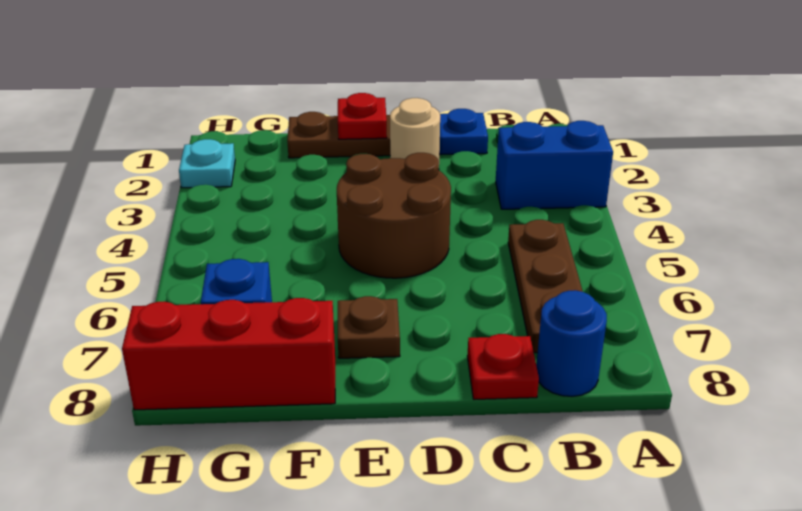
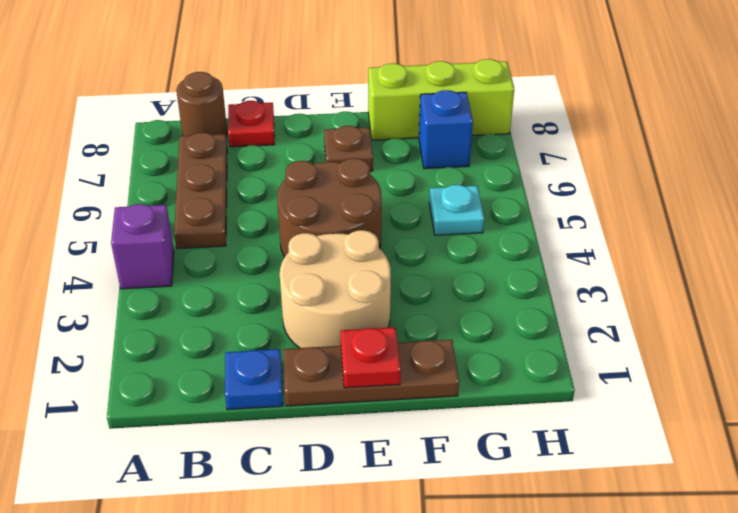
blue brick A3:B3 level 1 -> none
none -> purple brick A4 level 1
blue round brick B8 level 1 -> brown round brick B8 level 1
tan round brick D2 level 1 -> tan round brick D2:E3 level 1
red brick F8:H8 level 1 -> lime brick F8:H8 level 1
cyan plate H2 level 1 -> cyan plate G5 level 1

